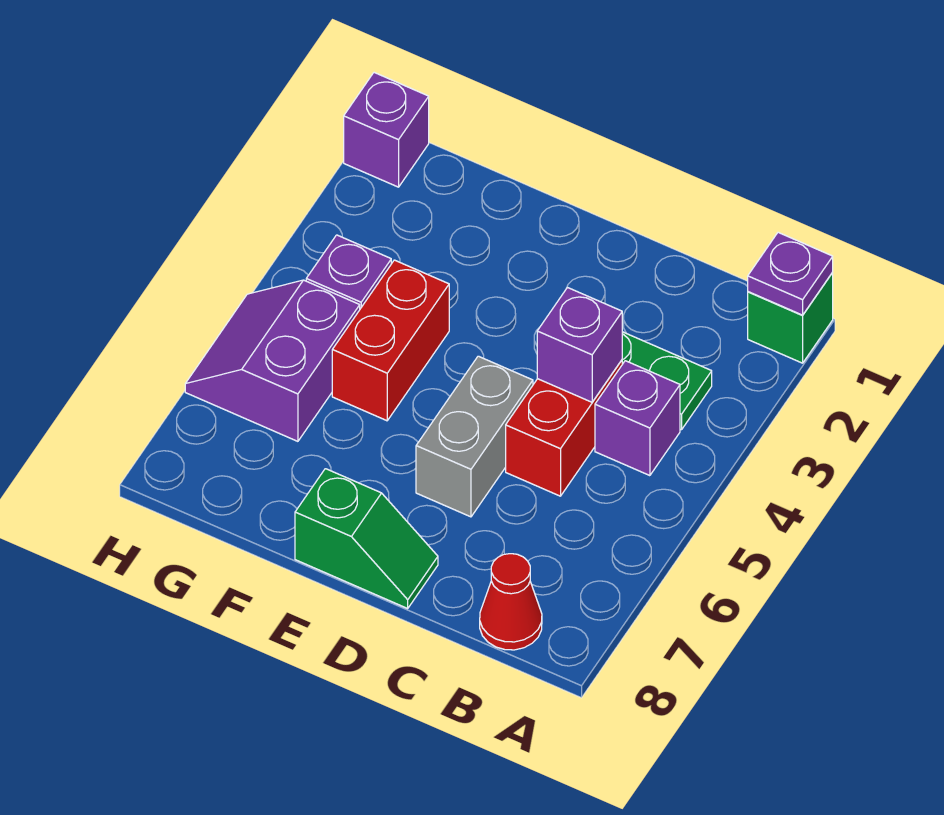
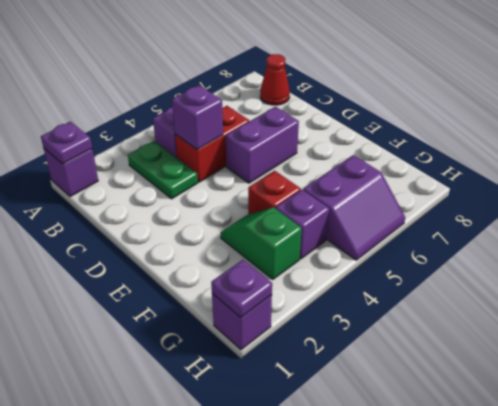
green brick A1 level 1 -> purple brick A1 level 1
grey brick D5:D6 level 1 -> purple brick D5:D6 level 1
green slope D8:E8 level 1 top E -> green slope F3:G3 level 1 top G
red brick F4:F5 level 1 -> red brick F4 level 1
none -> purple plate H1 level 2

